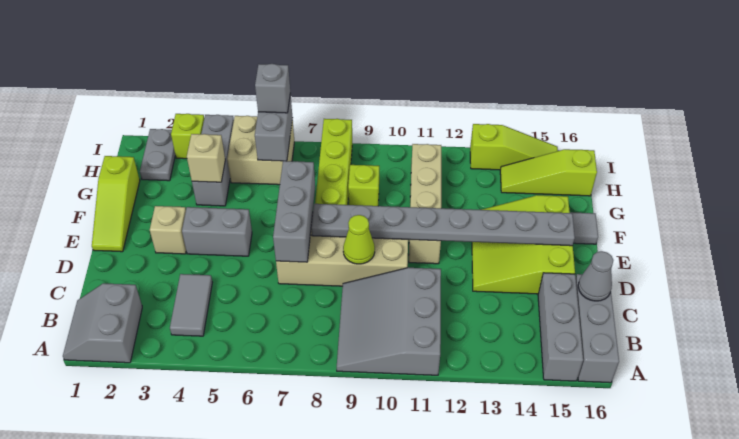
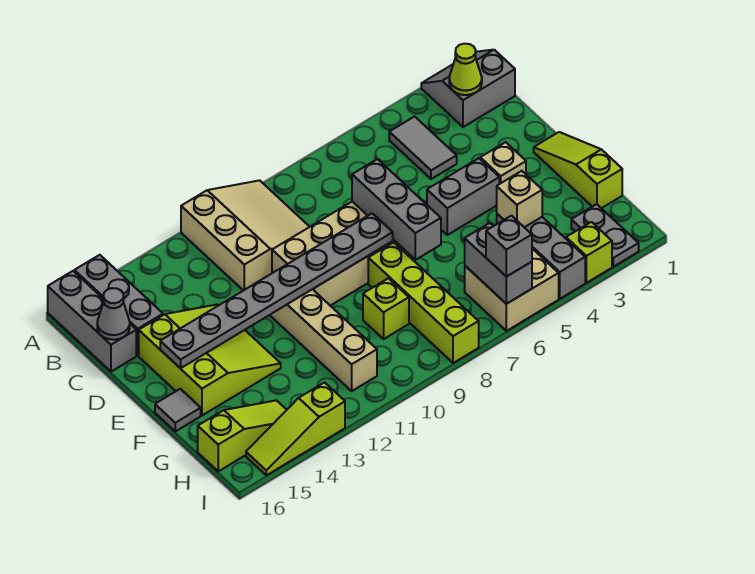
grey slope A1:B2 level 1 top 2 -> grey slope A1:B2 level 1 top B
grey slope A9:C11 level 1 top 11 -> tan slope A9:C11 level 1 top 11
lime cone D9 level 2 -> lime cone B2 level 2

